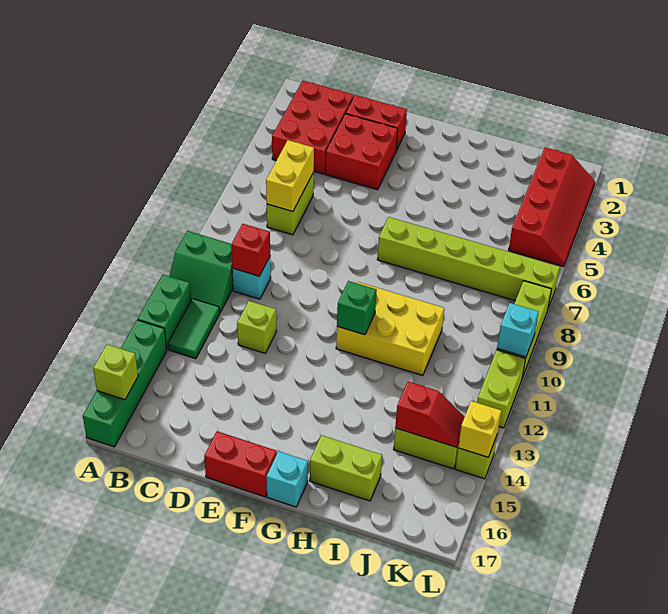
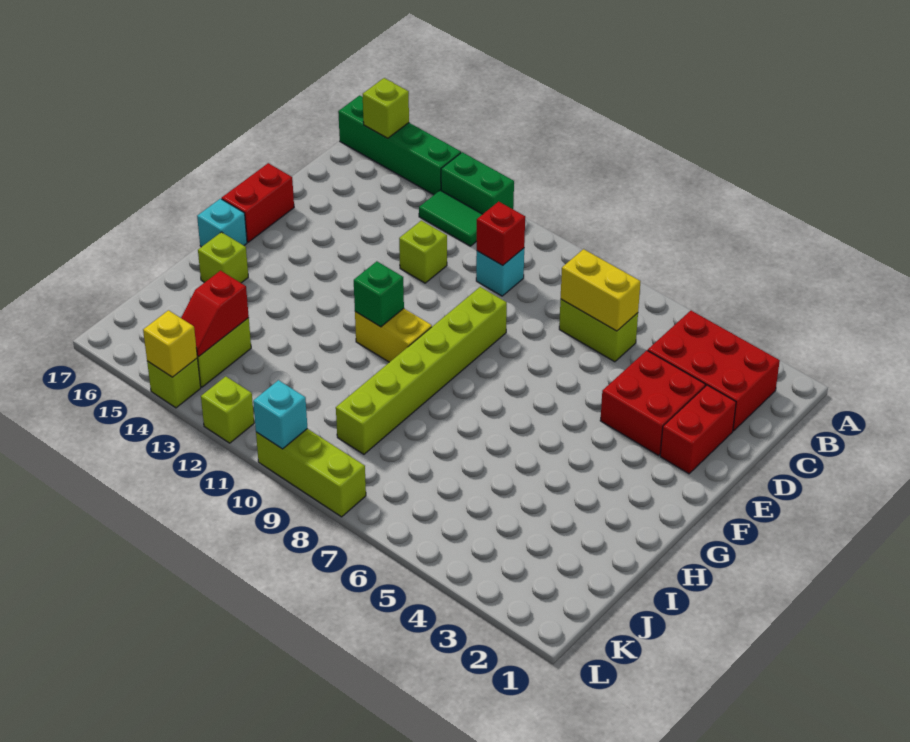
green slope A10:B11 level 1 top 10 -> none
lime brick G7:L7 level 1 -> lime brick E9:J9 level 1
yellow brick G10:I11 level 1 -> yellow brick G10:G11 level 1
lime brick H16:I16 level 1 -> lime brick H16 level 1
red slope K2:L5 level 1 top K -> none
lime brick L11:L12 level 1 -> lime brick L12 level 1

